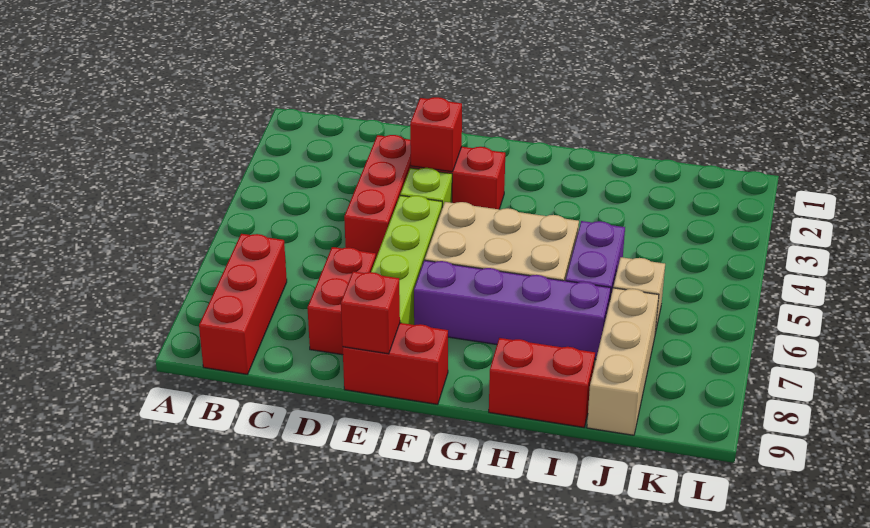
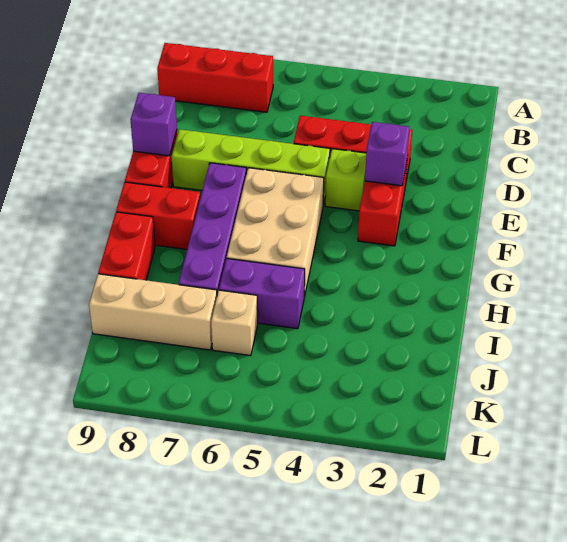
red brick D7:D8 level 1 -> red brick G8:G9 level 1
red brick E3 level 2 -> purple brick E3 level 2
red brick E9 level 2 -> purple brick E9 level 2

